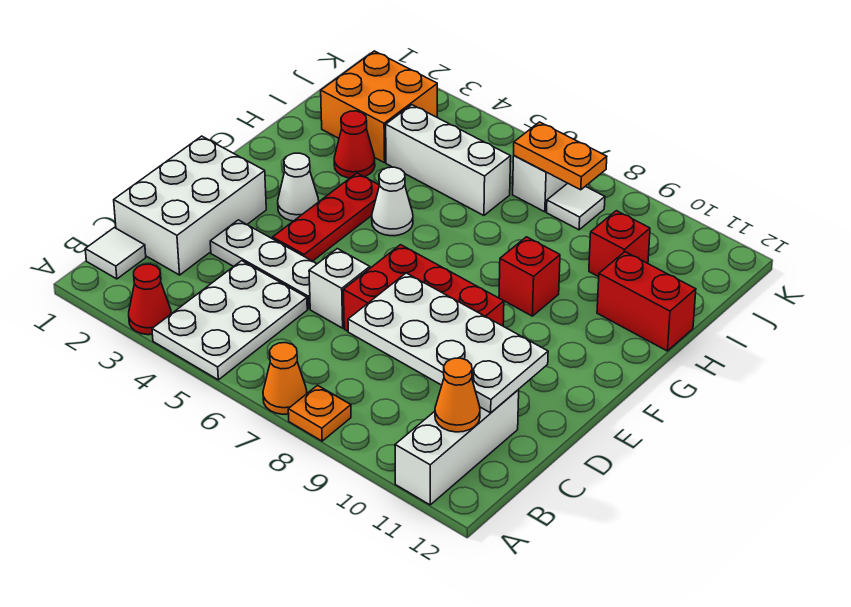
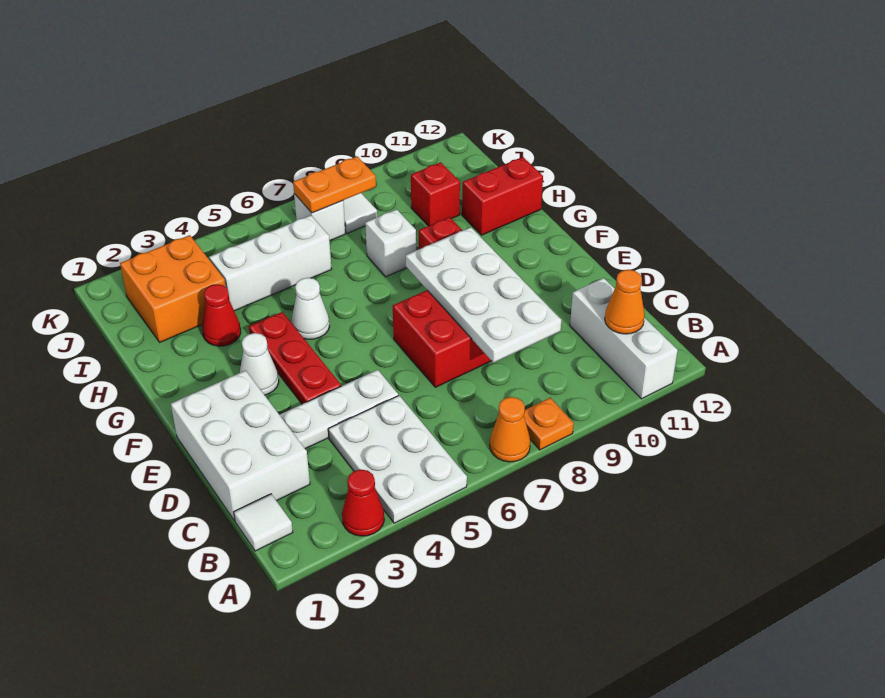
white plate C8:D11 level 2 -> white plate C8:F9 level 2
white brick D6 level 1 -> white brick H8 level 1

